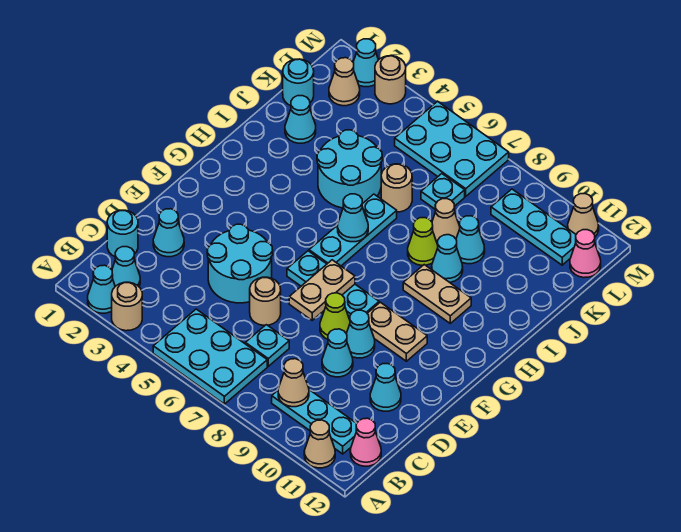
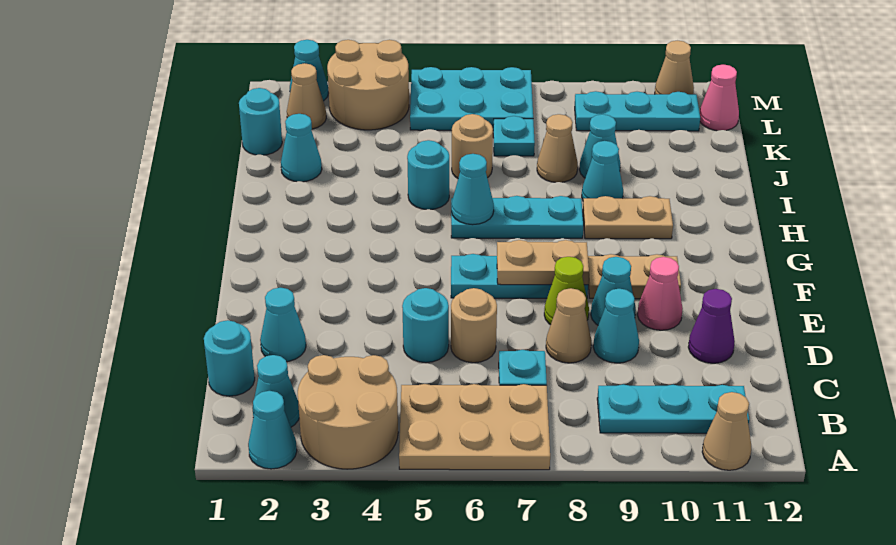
tan round brick A3 level 1 -> tan round brick A3:B4 level 1
cyan plate A5:B7 level 1 -> tan plate A5:B7 level 1
tan cone B9 level 2 -> tan cone D8 level 1
pink cone B12 level 1 -> pink cone E10 level 1
cyan round brick D4:E5 level 1 -> cyan round brick D5 level 1
cyan cone D11 level 1 -> purple cone D11 level 1
tan plate E7:F7 level 2 -> tan plate F7:F8 level 2
cyan plate G6:I6 level 1 -> cyan plate H6:H8 level 1
cyan round brick I4:J5 level 1 -> cyan round brick I5 level 1
lime cone I8 level 1 -> none
tan round brick M3 level 1 -> tan round brick L3:M4 level 1

